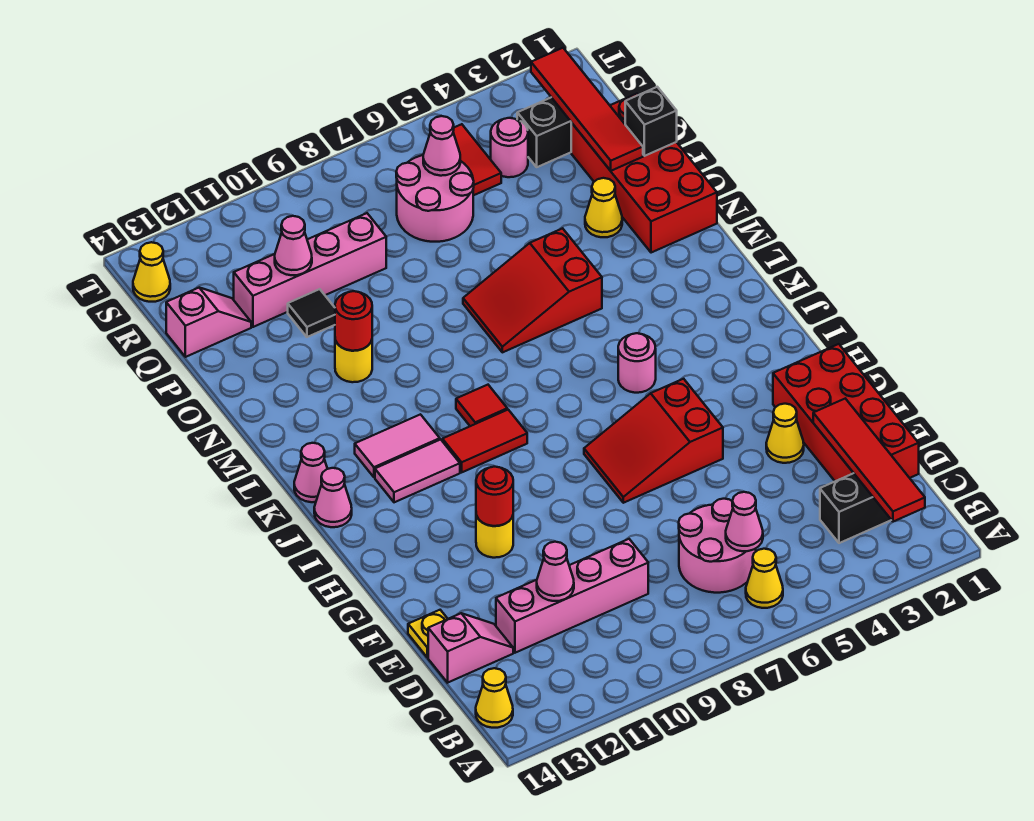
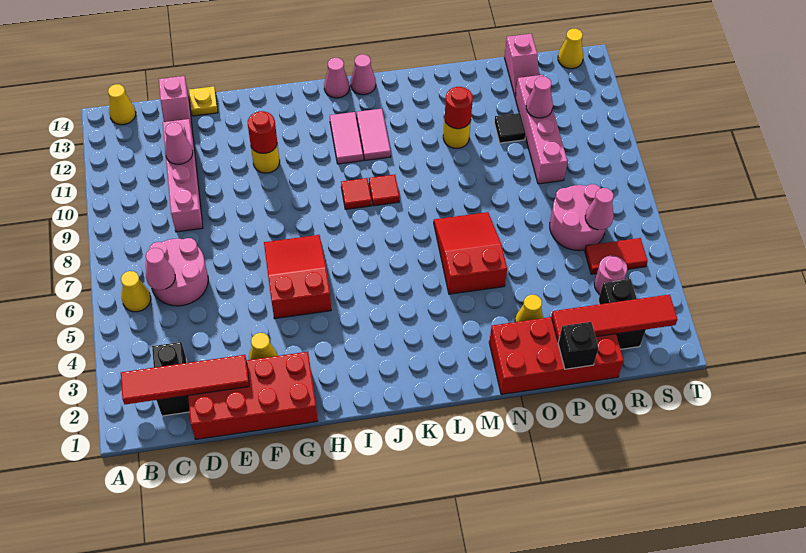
pink round brick J5 level 1 -> none
red tile J9:J10 level 1 -> red tile J9 level 1

